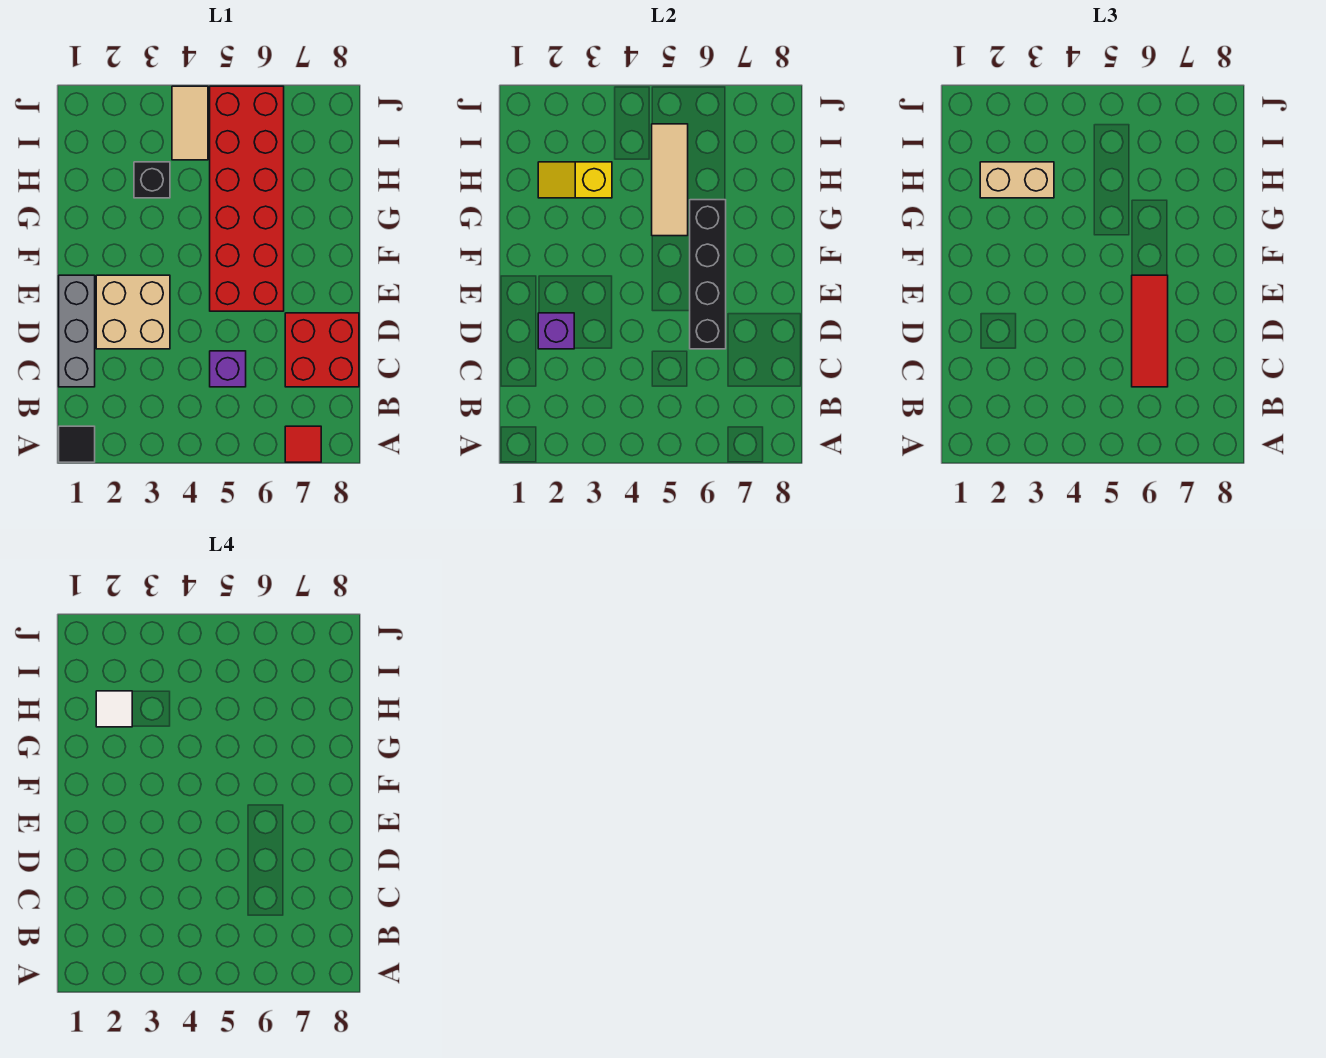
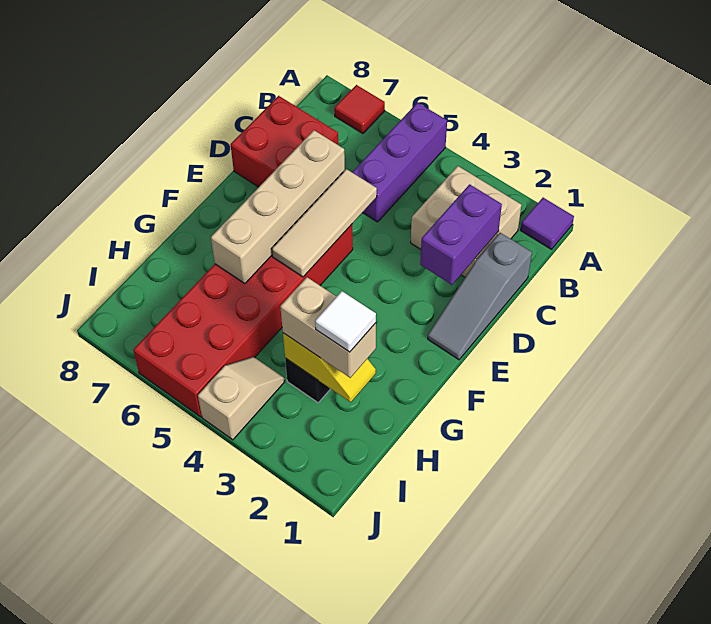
black tile A1 level 1 -> purple tile A1 level 1
grey brick C1:E1 level 1 -> grey slope C1:E1 level 1 top C
purple brick C5 level 1 -> purple brick A5:C5 level 1
red tile C6:E6 level 3 -> none
tan brick D2:E3 level 1 -> tan brick B2:C3 level 1
purple brick D2 level 2 -> purple brick C2:D2 level 2
black brick D6:G6 level 2 -> tan brick D6:G6 level 2
tan tile G5:I5 level 2 -> tan tile D5:F5 level 2
tan tile I4:J4 level 1 -> tan slope I4:J4 level 1 top J

